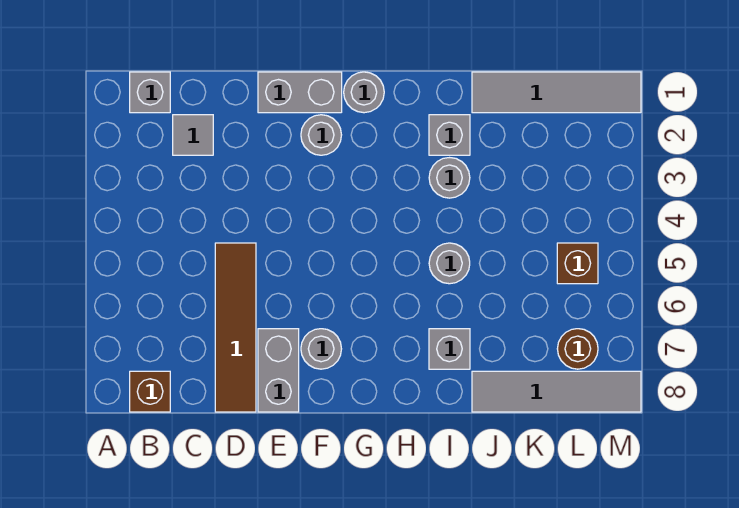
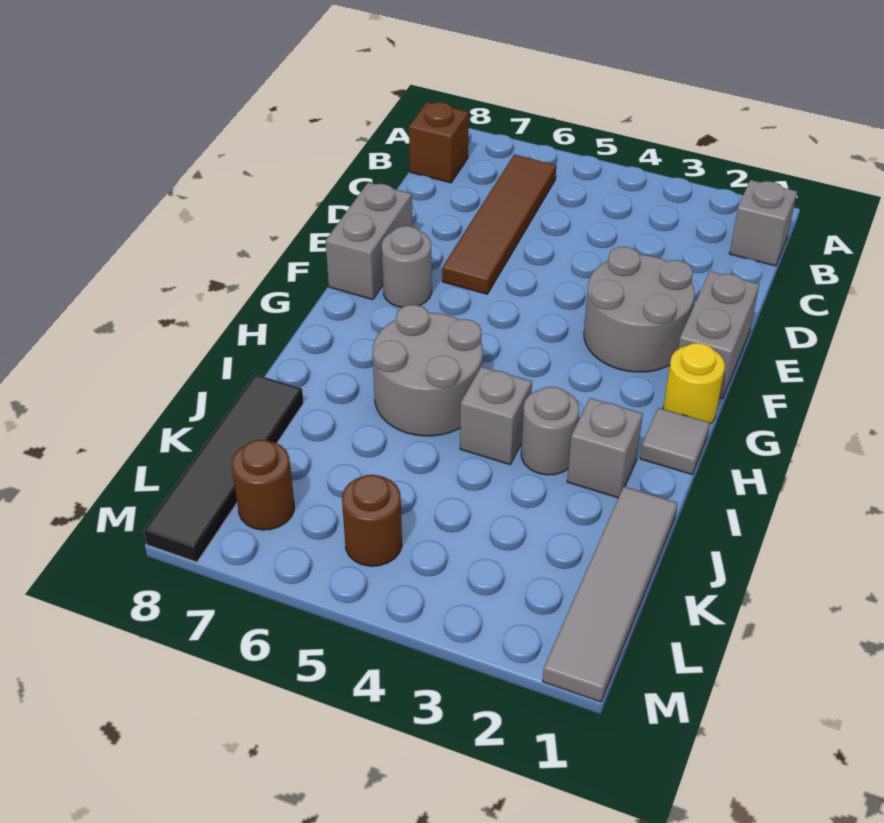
grey tile C2 level 1 -> grey tile H1 level 1
brown tile D5:D8 level 1 -> brown tile B6:E6 level 1
grey brick E7:E8 level 1 -> grey brick E8:F8 level 1
grey round brick F2 level 1 -> grey round brick E2:F3 level 1
grey round brick G1 level 1 -> yellow round brick G1 level 1
grey round brick I5 level 1 -> grey round brick H5:I6 level 1
grey brick I7 level 1 -> grey brick I4 level 1
grey tile J8:M8 level 1 -> black tile J8:M8 level 1
brown brick L5 level 1 -> brown round brick L5 level 1

